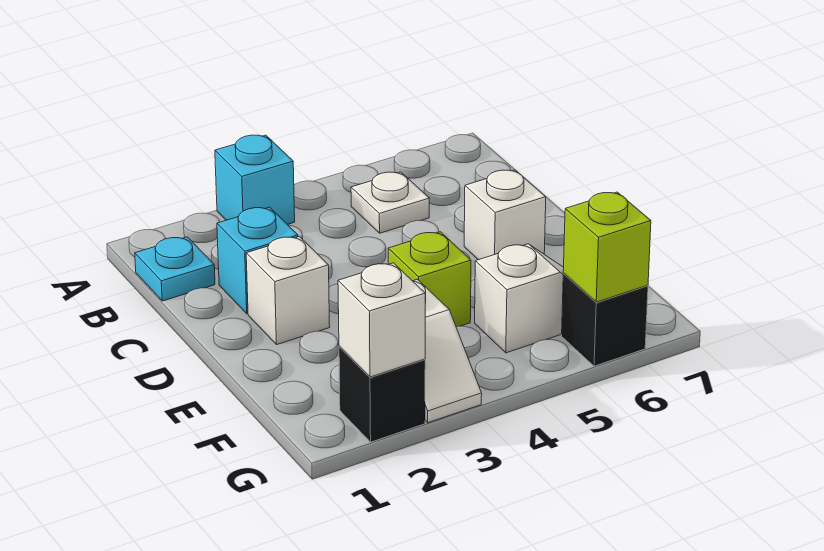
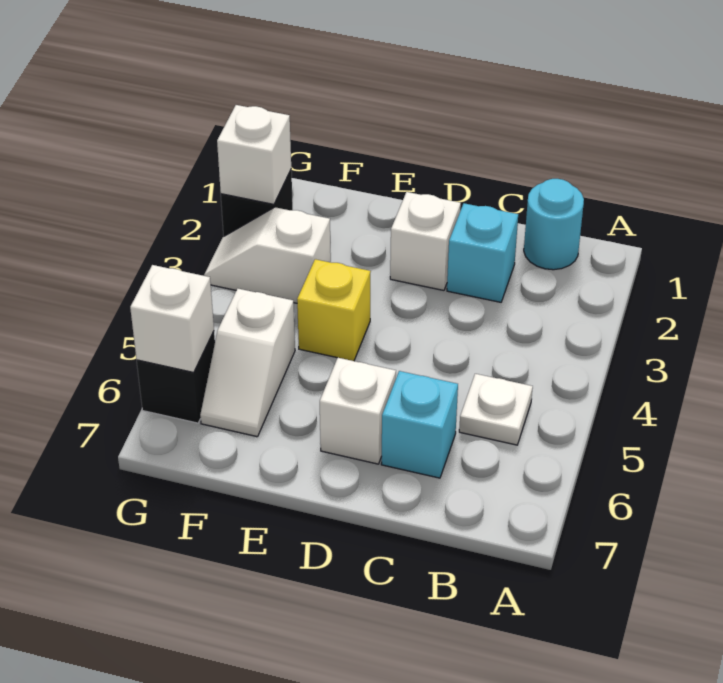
cyan brick A3 level 1 -> cyan brick C6 level 1
cyan plate B1 level 1 -> cyan round brick B1 level 1
lime brick E4 level 1 -> yellow brick E4 level 1
lime brick G6 level 2 -> white brick G6 level 2

